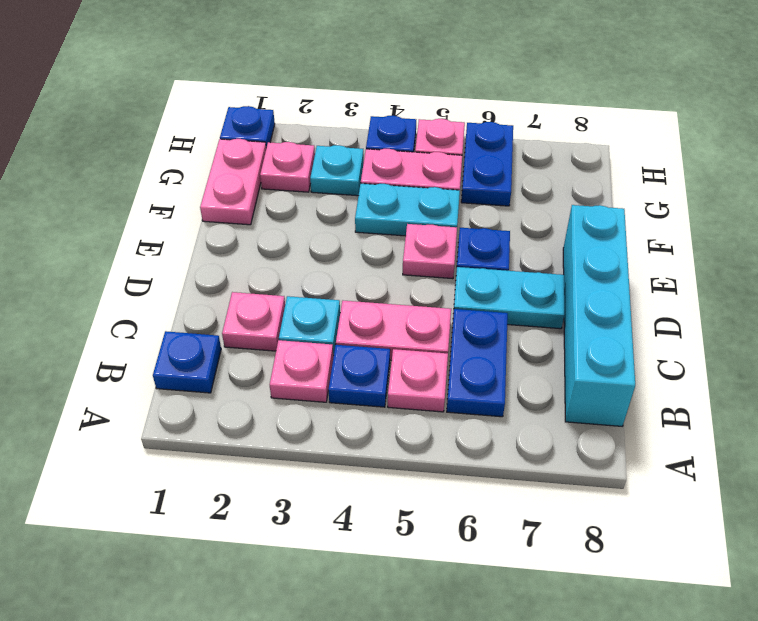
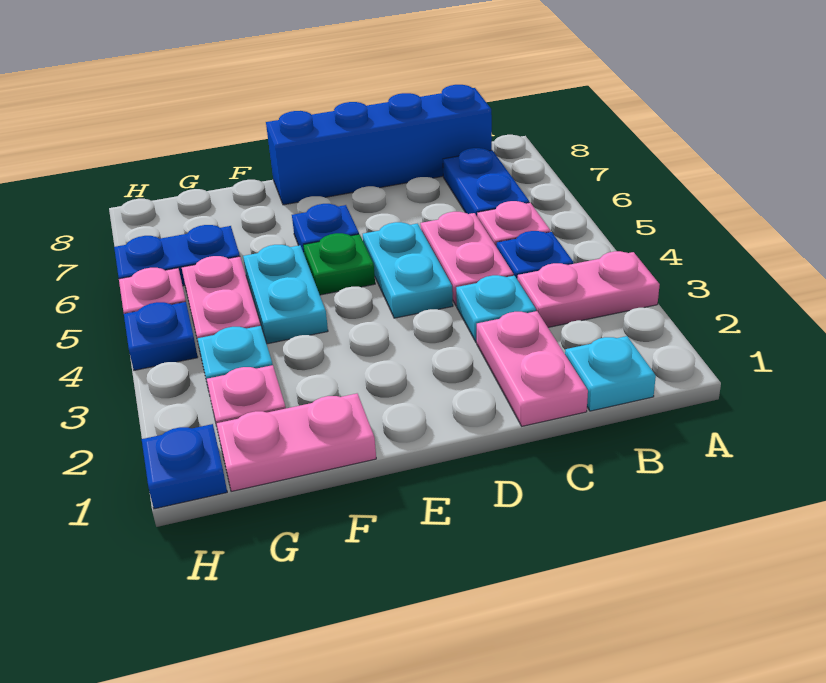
blue plate B1 level 1 -> cyan plate B1 level 1
pink plate B3 level 1 -> pink plate A3:B3 level 1
blue plate B6:C6 level 1 -> blue plate B6:B7 level 1
cyan brick B8:E8 level 1 -> blue brick B8:E8 level 1
pink plate C2 level 1 -> pink plate C1:C2 level 1
cyan plate D6:D7 level 1 -> cyan plate D4:D5 level 1
pink plate E5 level 1 -> green plate E5 level 1

